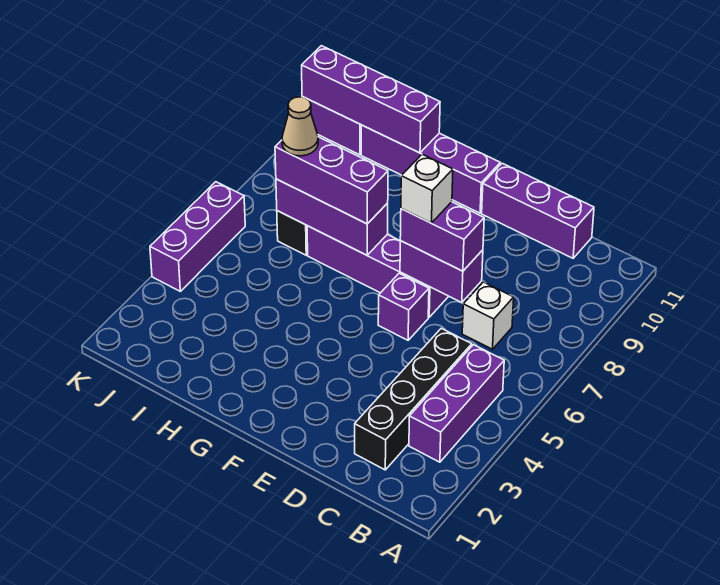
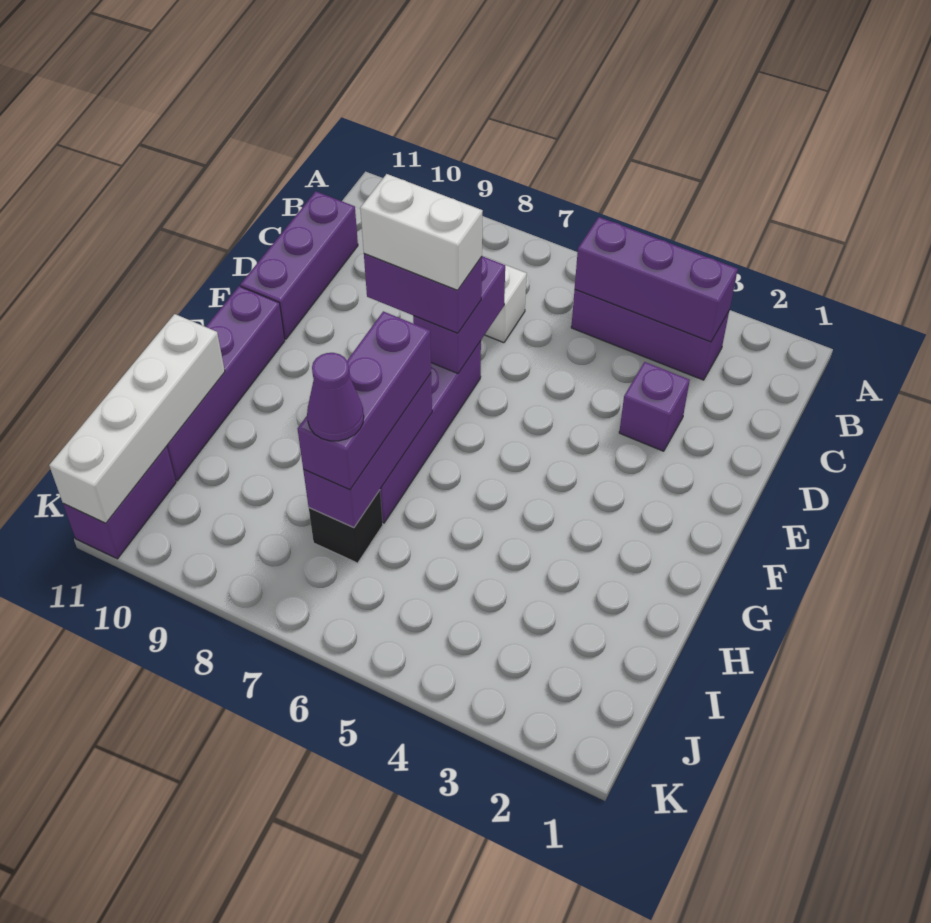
black brick C2:C5 level 1 -> none
purple brick D7:E7 level 3 -> purple brick E7:E8 level 3
purple brick E6 level 1 -> purple brick D3 level 1
white brick E7 level 4 -> white brick E7:E8 level 4
purple brick H11:K11 level 2 -> white brick H11:K11 level 2
tan cone I7 level 4 -> purple cone I7 level 4
purple brick K4:K6 level 1 -> purple brick B3:B5 level 2

